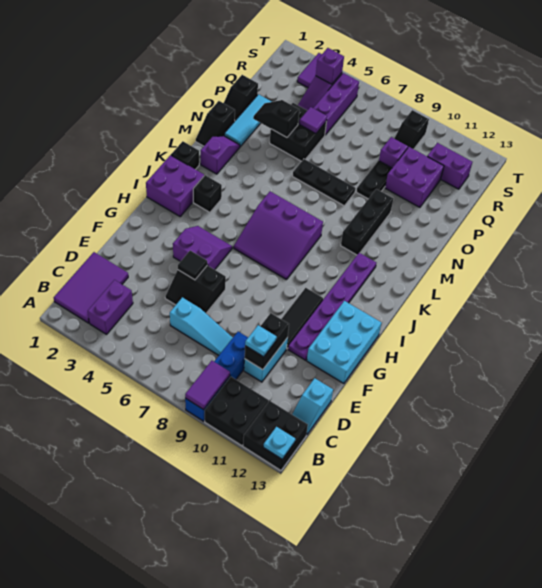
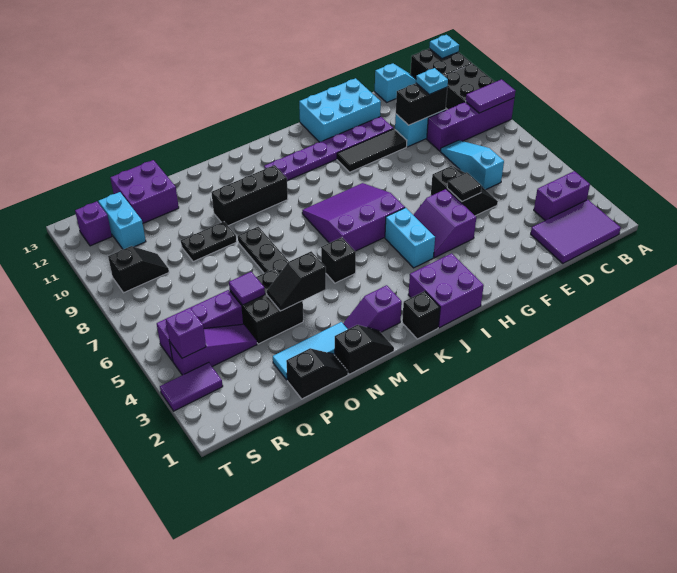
blue brick A9:D9 level 1 -> purple brick A9:D9 level 1
none -> cyan brick I4:I5 level 1
purple slope I6:K8 level 1 top K -> purple slope I6:K8 level 1 top 6
black brick J3 level 1 -> black brick L5 level 1
black slope O3:O4 level 2 top 4 -> black slope N4:O4 level 2 top N
purple brick P10:Q11 level 1 -> purple brick P12:Q13 level 1
purple brick Q9 level 1 -> purple brick S12 level 1
purple brick R11:R12 level 1 -> cyan brick R11:R12 level 1

